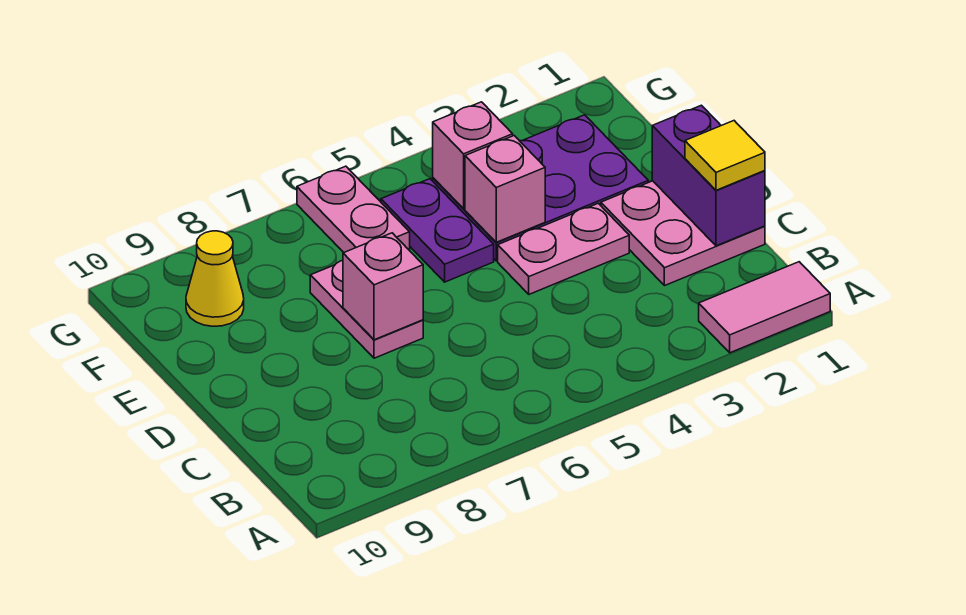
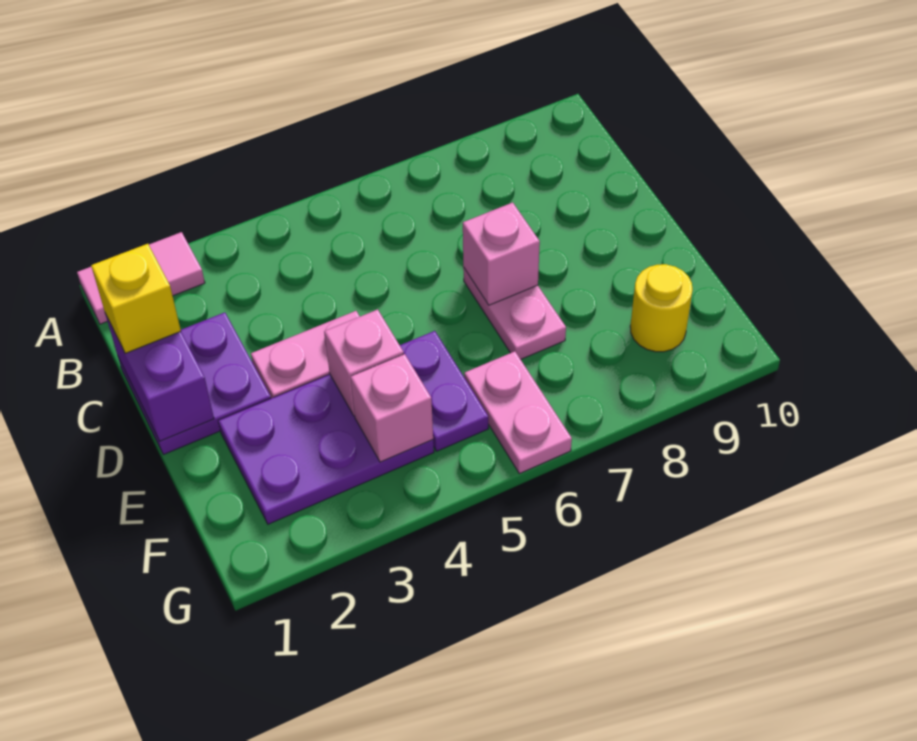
pink plate C1:D2 level 1 -> purple plate C1:D2 level 1
yellow tile C1 level 3 -> yellow brick C1 level 3
yellow cone F9 level 1 -> yellow round brick F9 level 1

